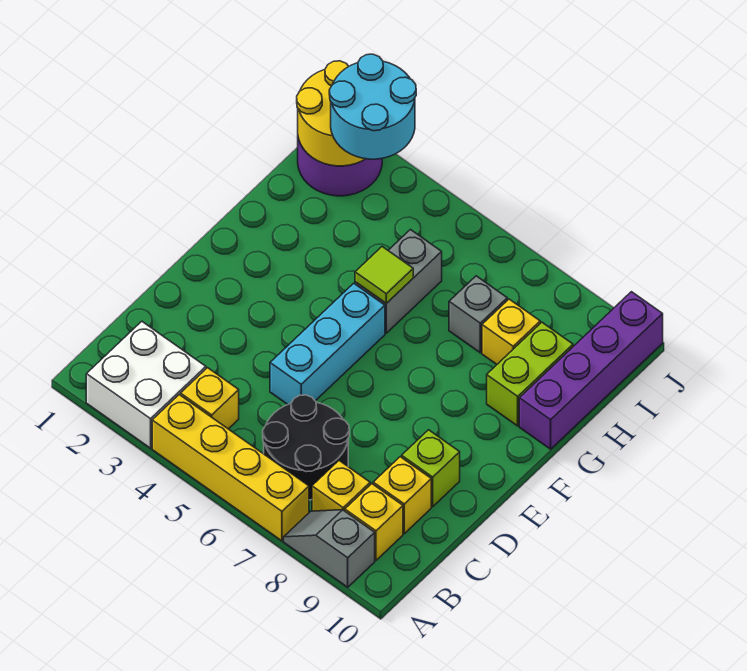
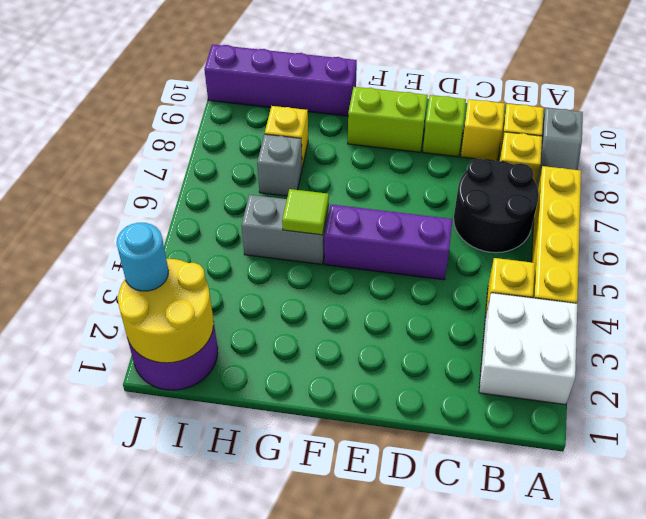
cyan brick D5:F5 level 1 -> purple brick D5:F5 level 1
lime brick G9:H9 level 1 -> lime brick E9:F9 level 1
cyan round brick I2:J3 level 3 -> cyan round brick J2 level 3

